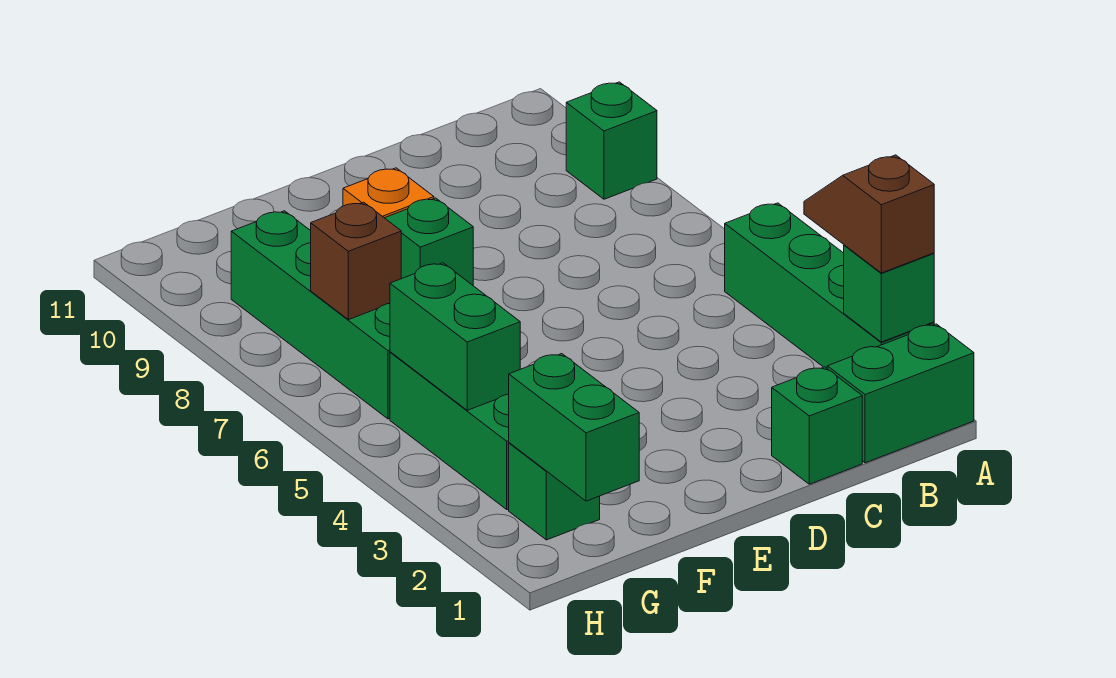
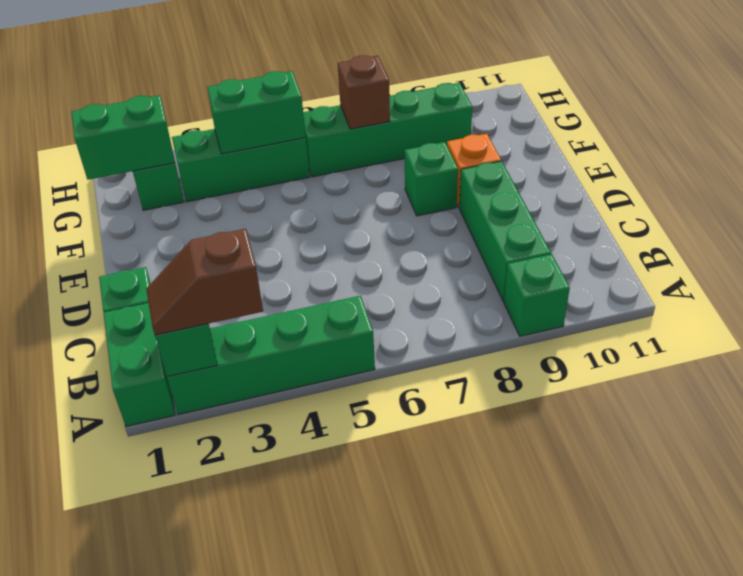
brown slope A2:A3 level 3 top 2 -> brown slope A2:A3 level 3 top 3
none -> green brick B9:D9 level 1

